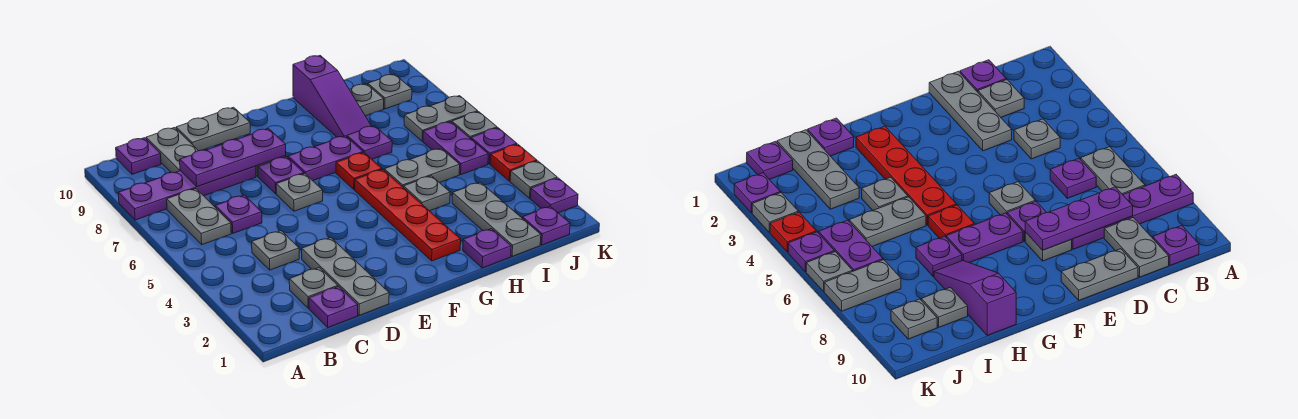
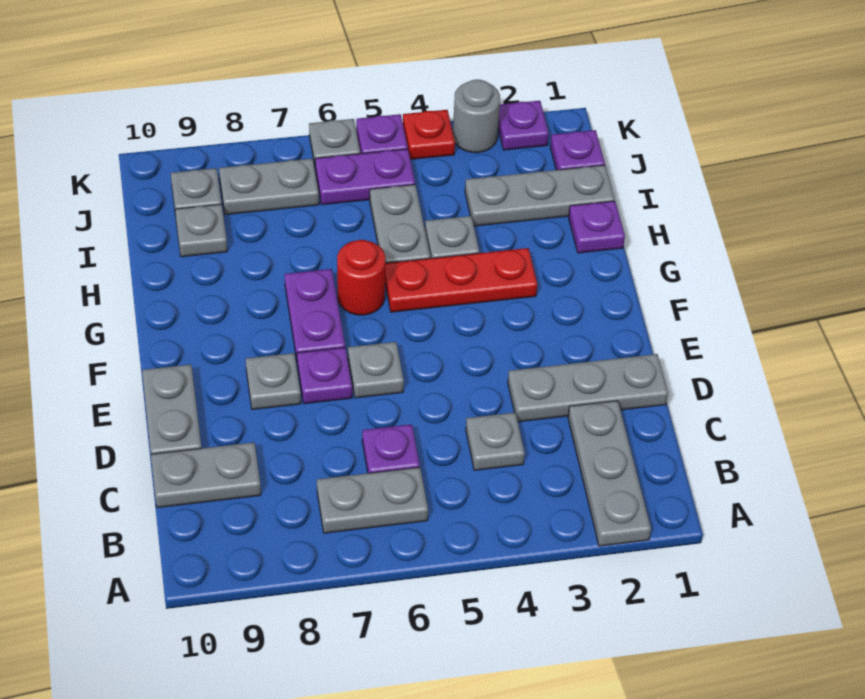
purple plate A8:D8 level 1 -> none
purple plate B10 level 1 -> none
purple plate C1 level 1 -> none
grey plate C2 level 1 -> grey plate A2:C2 level 1
purple plate C8:E8 level 2 -> none
red plate G2:G5 level 1 -> red plate G3:G5 level 1
red plate G6 level 1 -> red round brick G6 level 1
purple plate H7 level 1 -> none
purple slope H8:H10 level 1 top 10 -> none
grey plate J7:K7 level 1 -> grey plate J7:J8 level 1
grey plate K3 level 1 -> grey round brick K3 level 1

